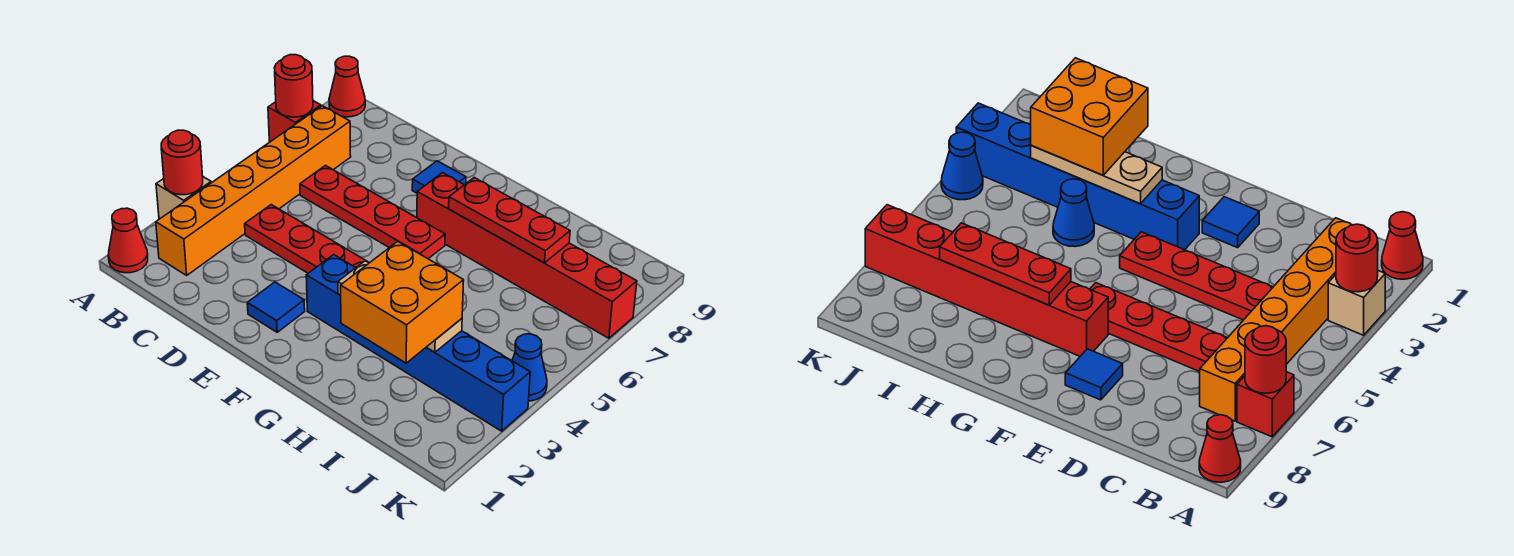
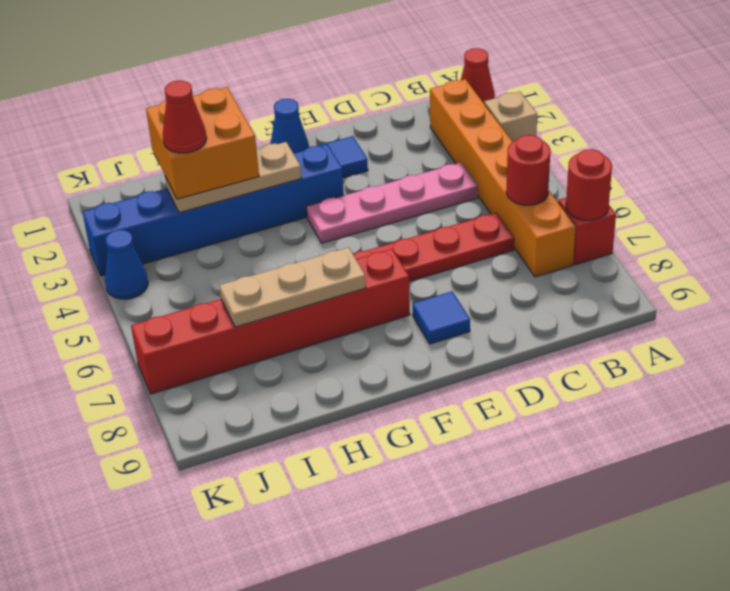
red round brick A3 level 2 -> red round brick B6 level 2
red cone A9 level 1 -> red cone I3 level 4
red plate C4:F4 level 1 -> pink plate C4:F4 level 1
red plate G7:I7 level 2 -> tan plate G7:I7 level 2
blue cone H4 level 1 -> blue cone F1 level 1

